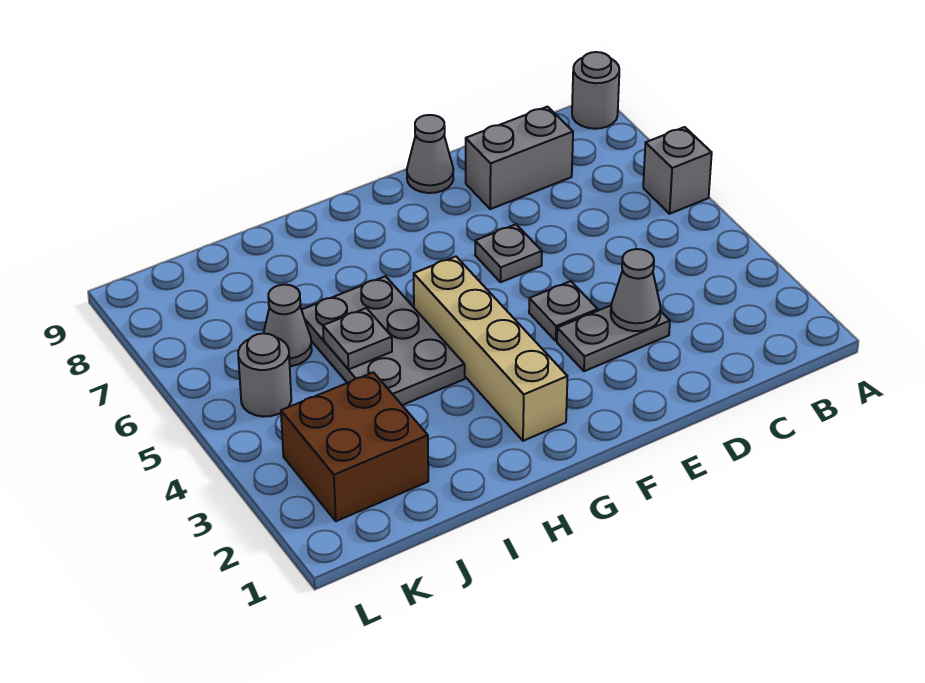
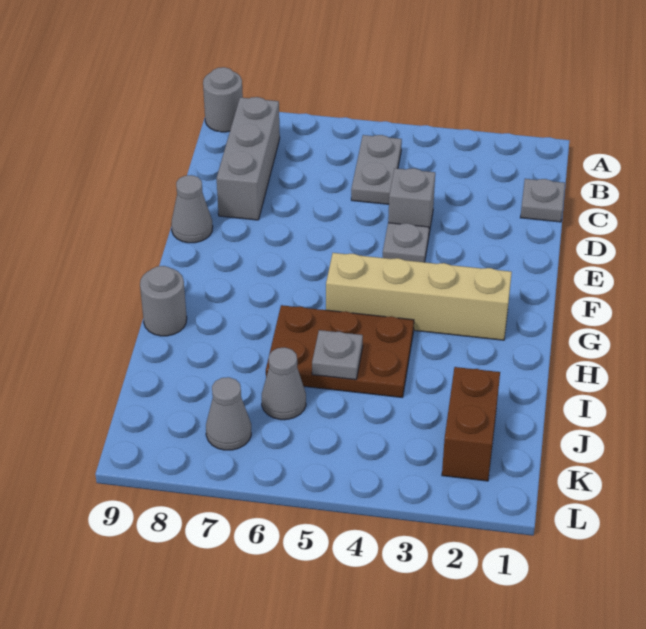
grey brick A6 level 1 -> grey brick D4 level 1
grey brick C8:D8 level 1 -> grey brick B8:D8 level 1
grey plate D3:E3 level 1 -> grey plate B5:C5 level 1
grey cone D3 level 2 -> grey cone K7 level 1
grey plate E6 level 1 -> grey plate C1 level 1
grey plate H4:I6 level 1 -> brown plate H4:I6 level 1
brown brick J2:K3 level 1 -> brown brick J2:K2 level 1
grey round brick K5 level 1 -> grey round brick H9 level 1

